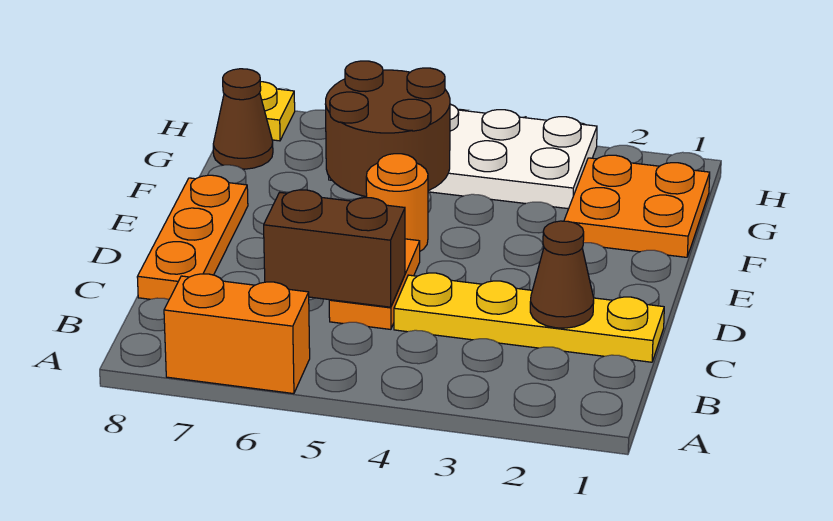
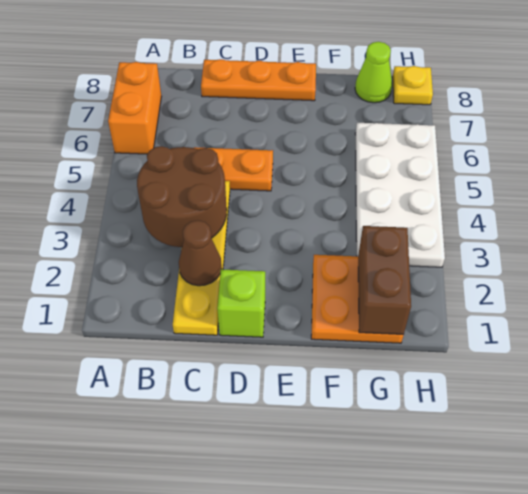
brown brick C5:C6 level 2 -> brown brick G1:G2 level 2
none -> lime brick D1 level 1
orange round brick E5 level 1 -> none
brown round brick F5:G6 level 2 -> brown round brick B3:C4 level 2
brown cone G8 level 1 -> lime cone G8 level 1

